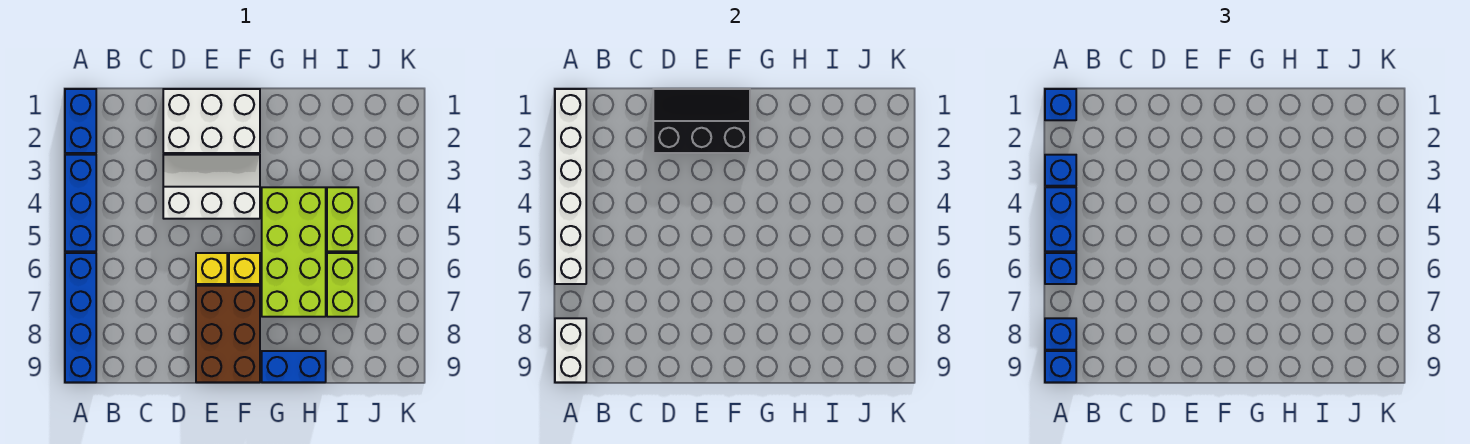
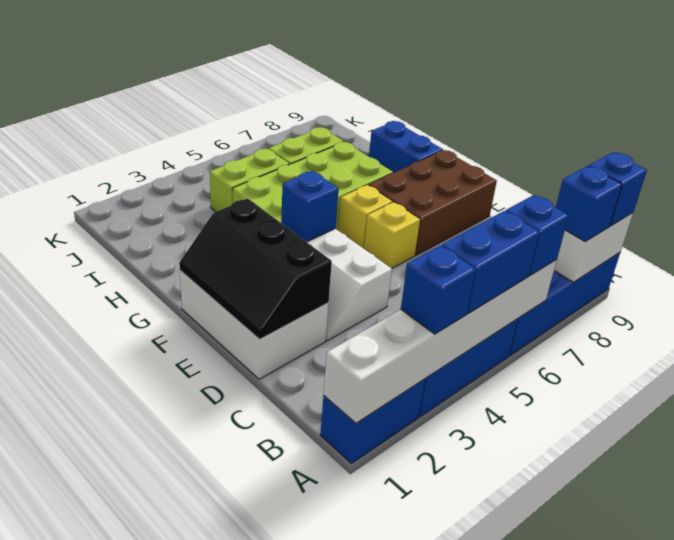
blue brick A1 level 3 -> blue brick F4 level 2

